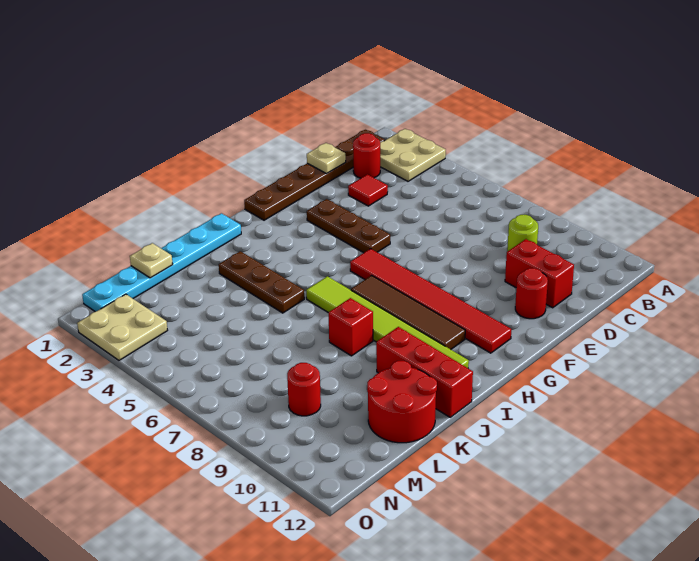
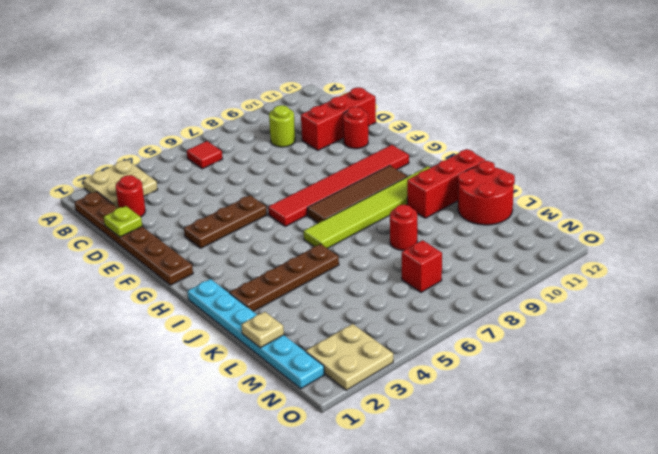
tan plate D1 level 2 -> lime plate D1 level 2
red tile D3 level 1 -> red tile B6 level 1
red brick D10:D11 level 1 -> red brick D10:D12 level 1
brown plate J3:J5 level 1 -> brown plate J2:J5 level 1
red brick J8 level 1 -> red brick M7 level 1
red round brick M9 level 1 -> red round brick K8 level 1

